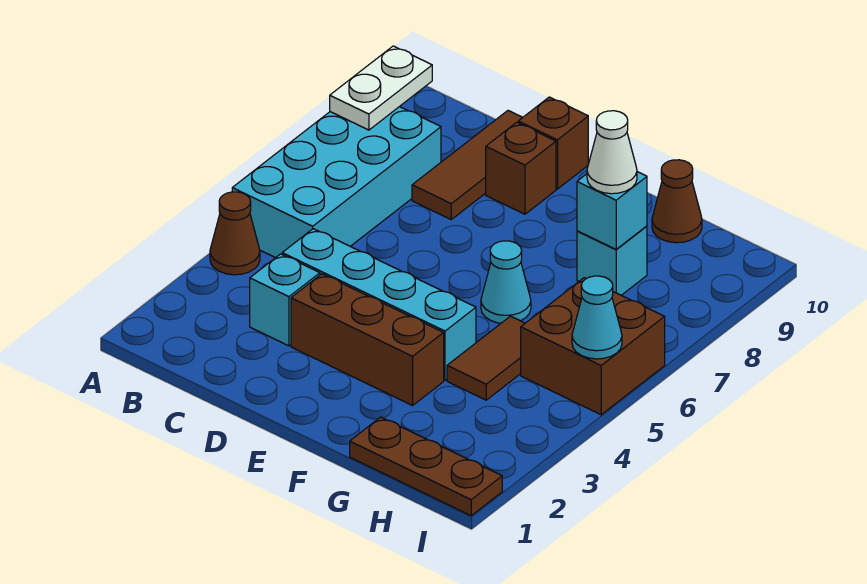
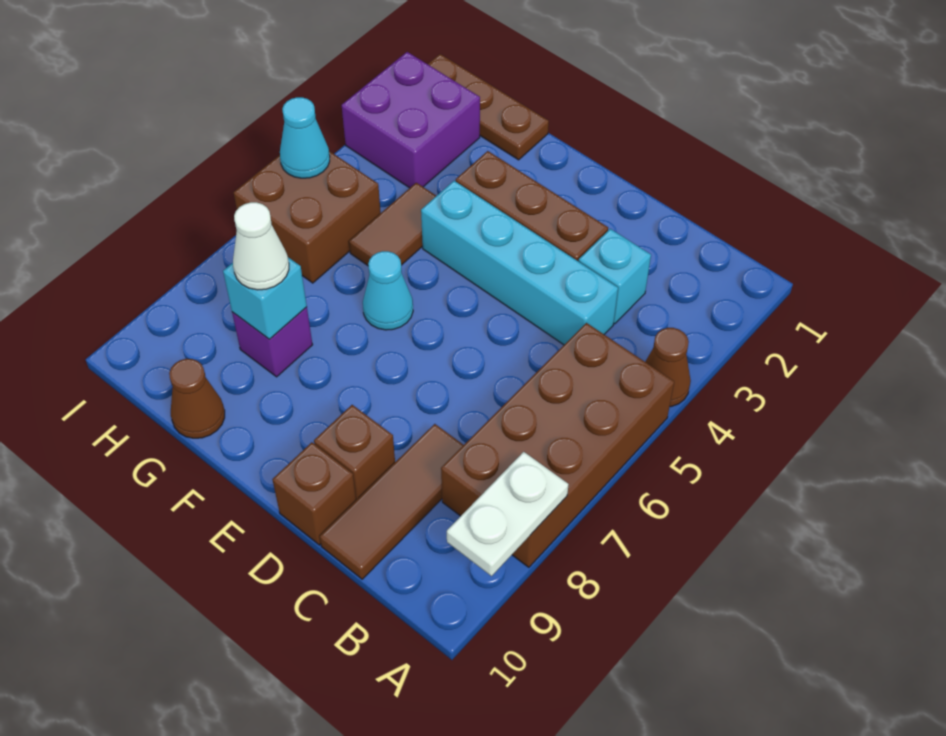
cyan brick A5:B8 level 1 -> brown brick A5:B8 level 1
cyan brick G8 level 1 -> purple brick G8 level 1
none -> purple brick H2:I3 level 1

